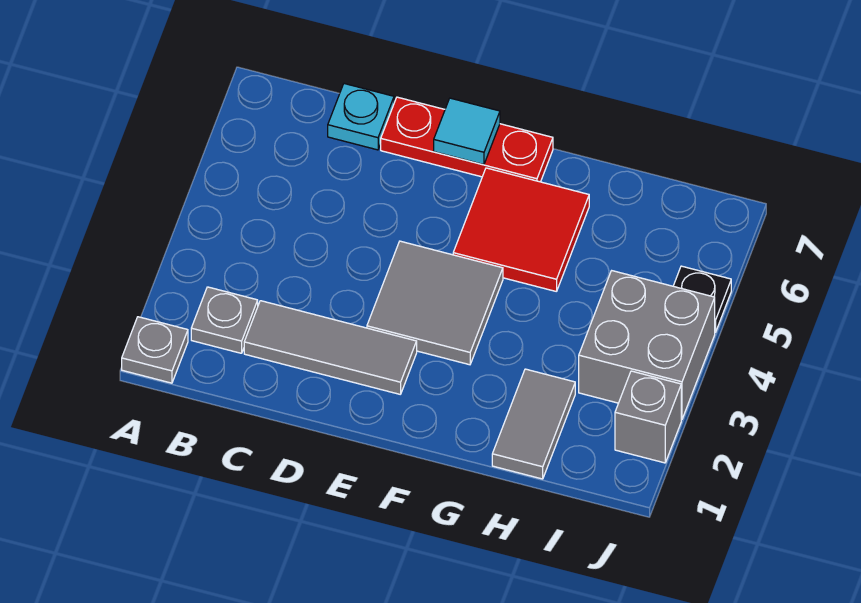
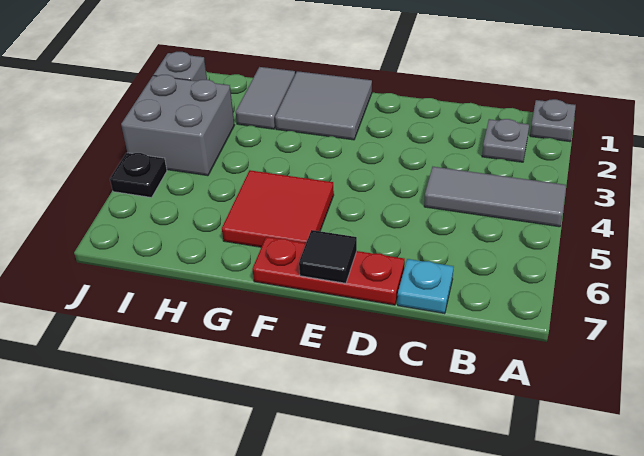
grey tile C2:E2 level 1 -> grey tile A4:C4 level 1
grey tile E3:F4 level 1 -> grey tile F1:G2 level 1
cyan tile E7 level 2 -> black tile E7 level 2

